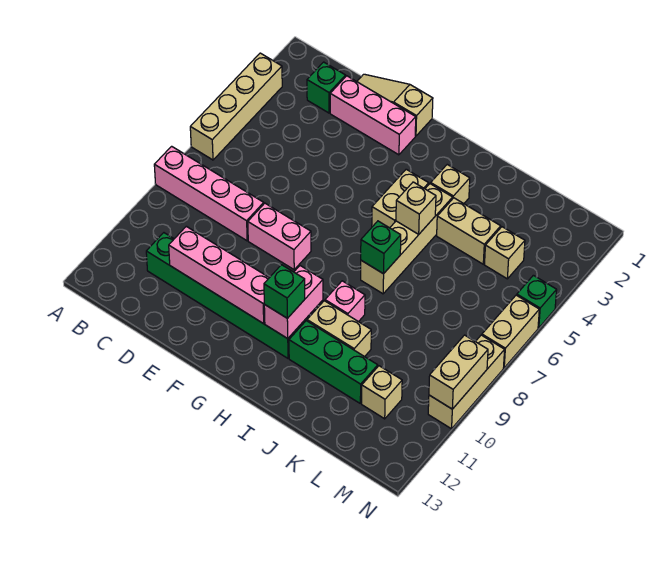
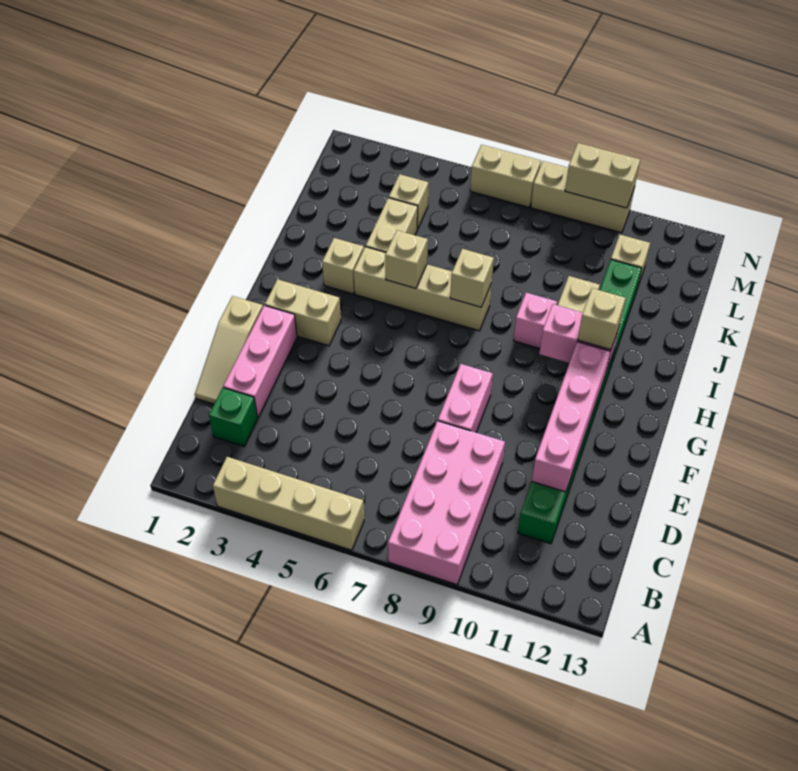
pink brick A8:D8 level 1 -> pink brick A8:D9 level 1
tan brick H4:H5 level 1 -> tan brick G2:G3 level 1
green brick H11 level 3 -> tan brick H11 level 3
green brick I7 level 2 -> tan brick I7 level 2
green brick N5 level 1 -> none

